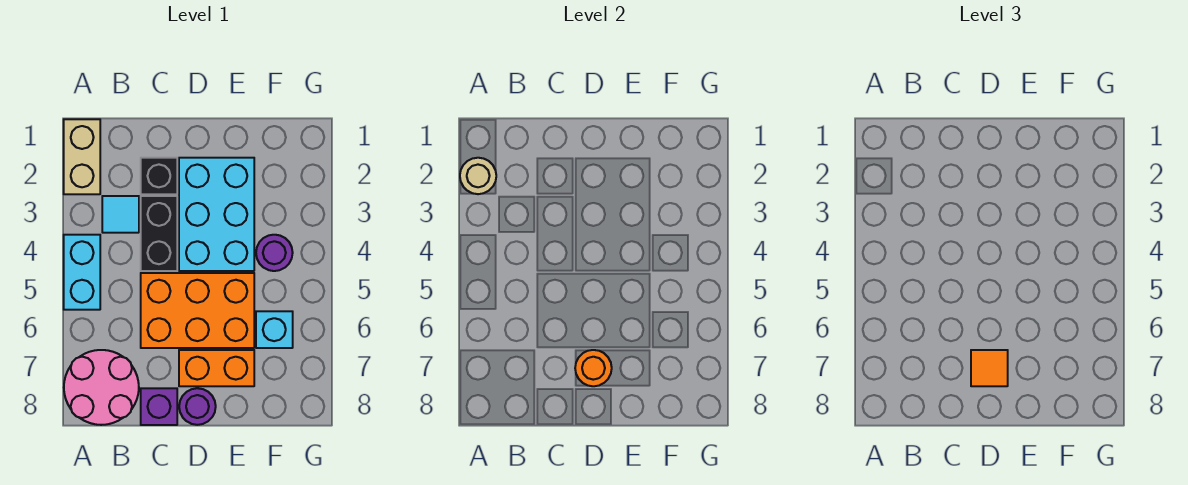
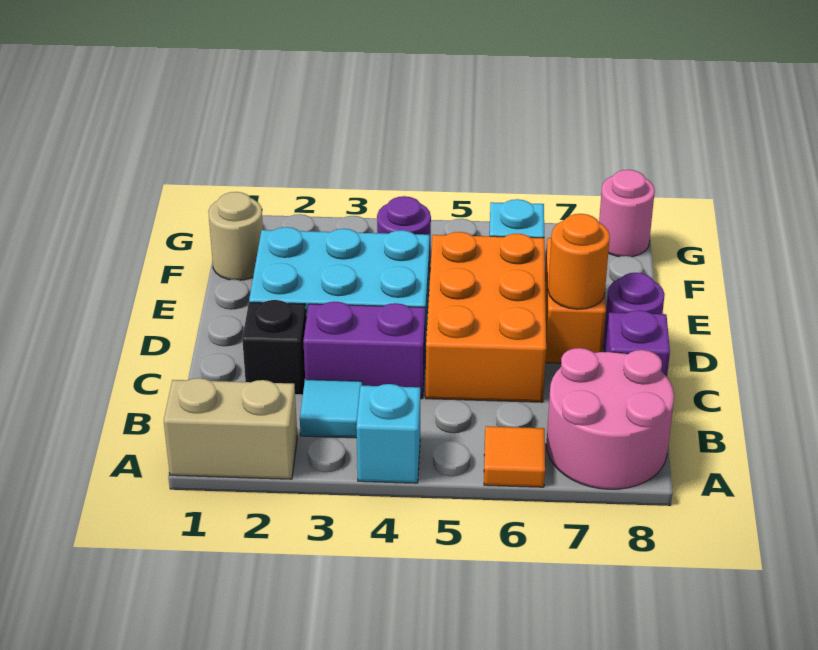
tan round brick A2 level 2 -> tan round brick F1 level 1
cyan brick A4:A5 level 1 -> cyan brick A4 level 1
black brick C3:C4 level 1 -> purple brick C3:C4 level 1
orange tile D7 level 3 -> orange tile A6 level 1
none -> pink round brick G8 level 1

